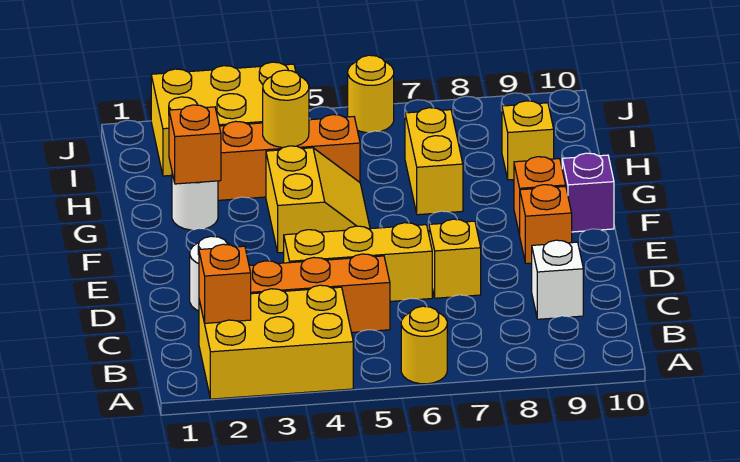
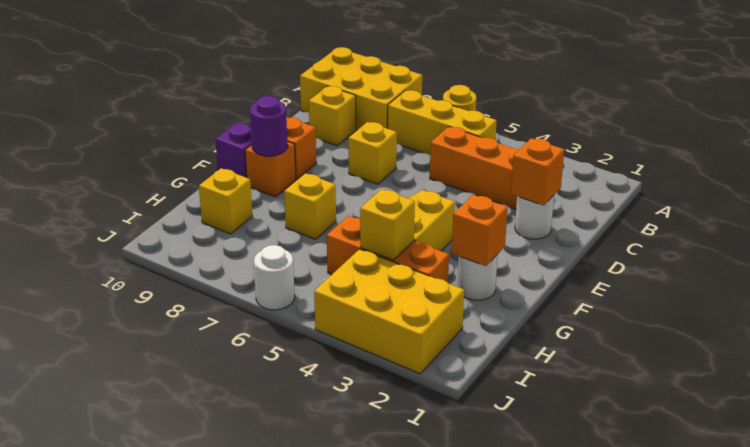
yellow brick A2:B4 level 1 -> yellow brick A8:B10 level 1
orange brick B2 level 2 -> orange brick D2 level 2
white brick C9 level 1 -> yellow brick C9 level 1
yellow brick D4:D6 level 1 -> yellow brick B5:B7 level 1
none -> purple round brick F9 level 2
yellow brick G7:H7 level 1 -> yellow brick G7 level 1
yellow round brick H4 level 2 -> yellow brick H4 level 2
yellow round brick J6 level 1 -> white round brick J6 level 1

